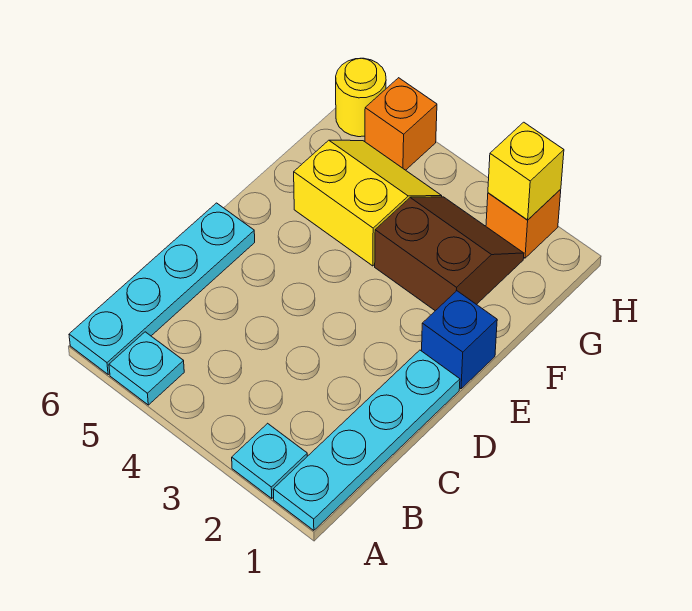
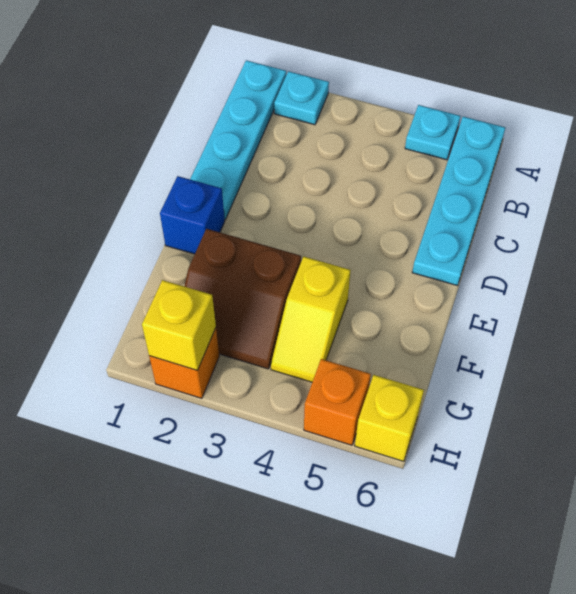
yellow slope F4:G5 level 1 top F -> yellow slope F4:G4 level 1 top F
yellow round brick H6 level 1 -> yellow brick H6 level 1

